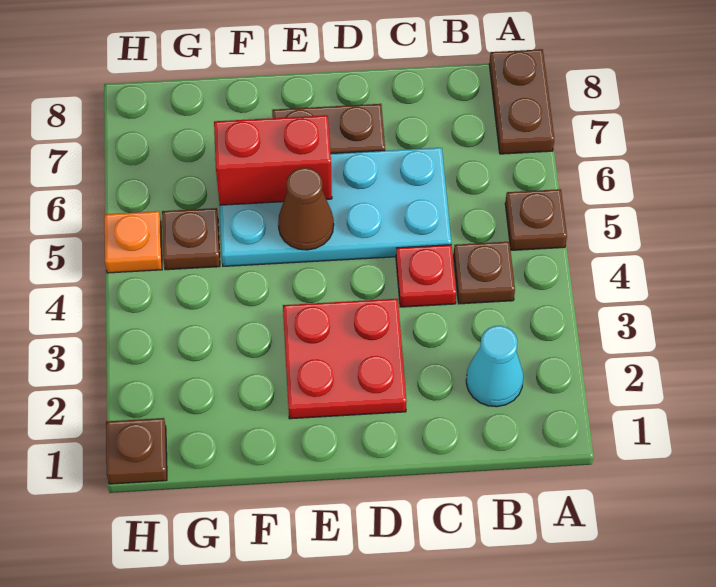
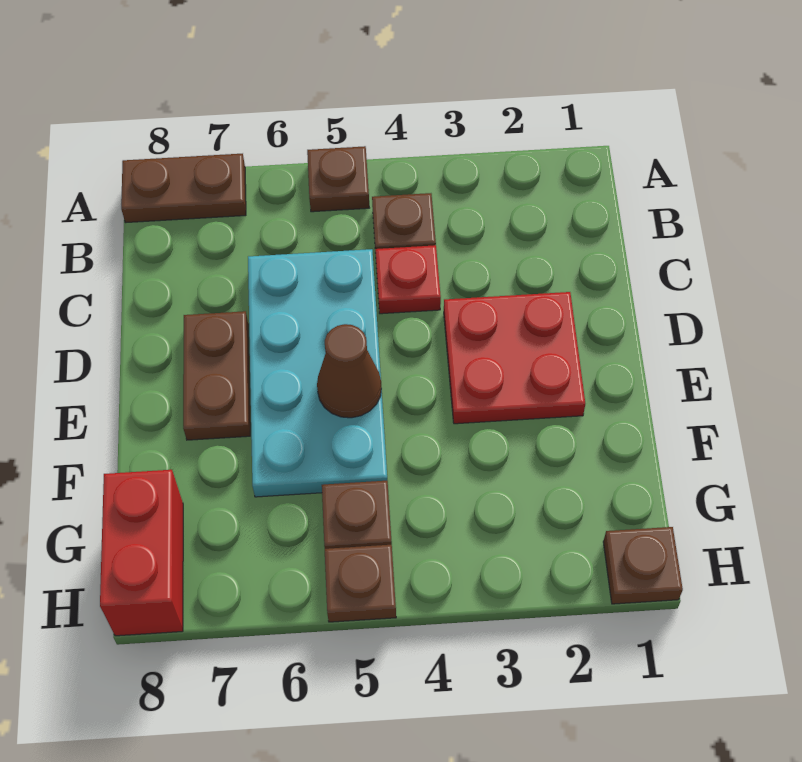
cyan cone B2 level 1 -> none
red brick E6:F6 level 2 -> red brick G8:H8 level 1
orange plate H5 level 1 -> brown plate H5 level 1

